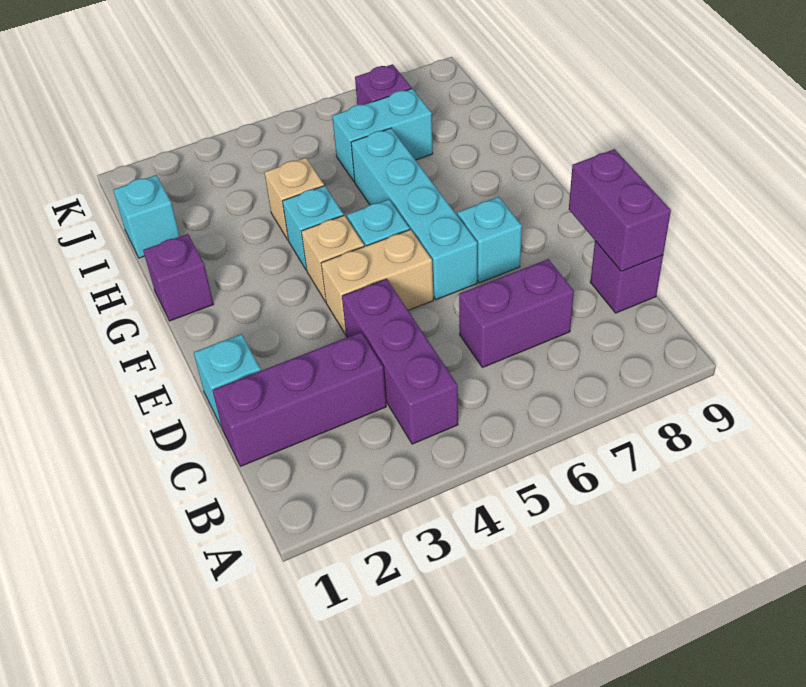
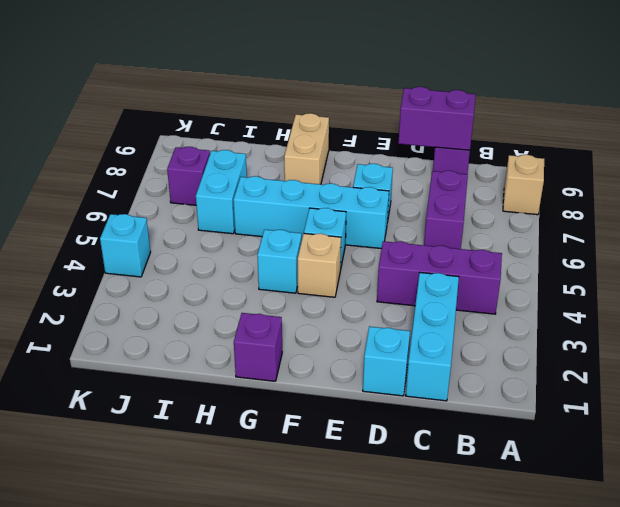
purple brick C1:C3 level 1 -> cyan brick C1:C3 level 1
tan brick E4:E5 level 1 -> tan brick G8:G9 level 1
tan brick H4 level 1 -> tan brick A8 level 1
cyan brick I1 level 1 -> cyan brick K4 level 1

